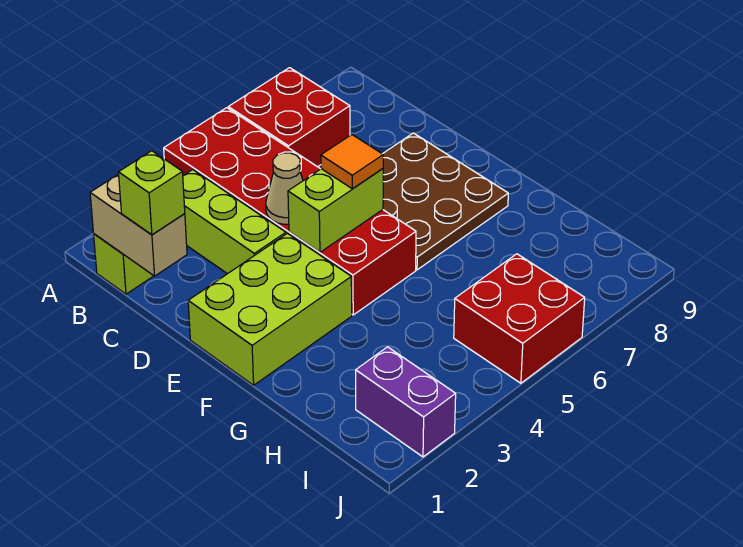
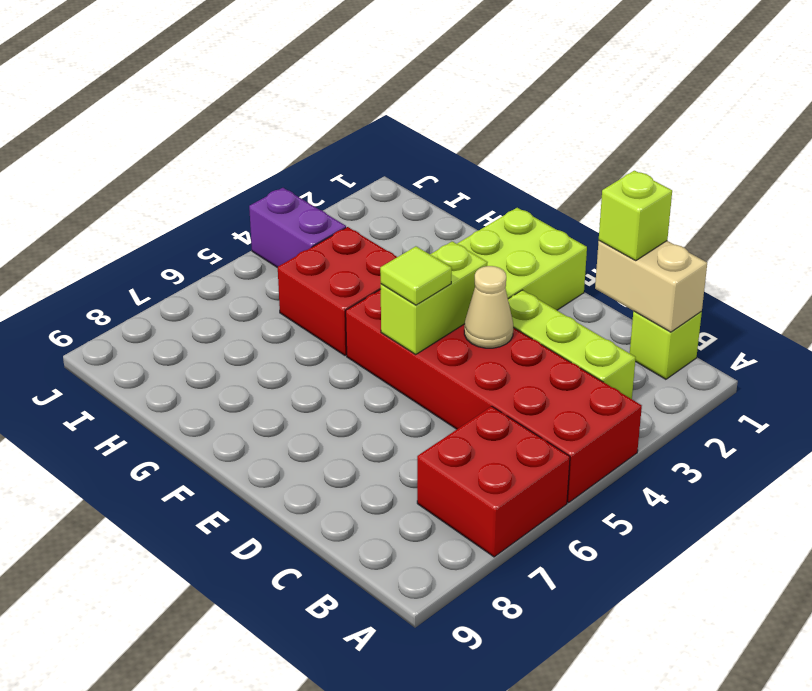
brown plate D6:F8 level 1 -> none
orange tile E5 level 3 -> lime tile E5 level 3
purple brick I2:J2 level 1 -> purple brick I4:J4 level 1
red brick I5:J6 level 1 -> red brick G4:H5 level 1

